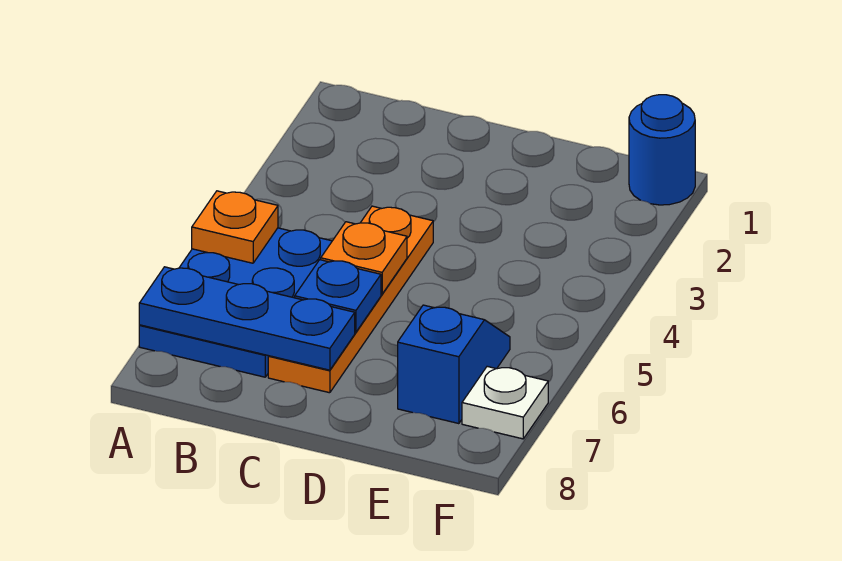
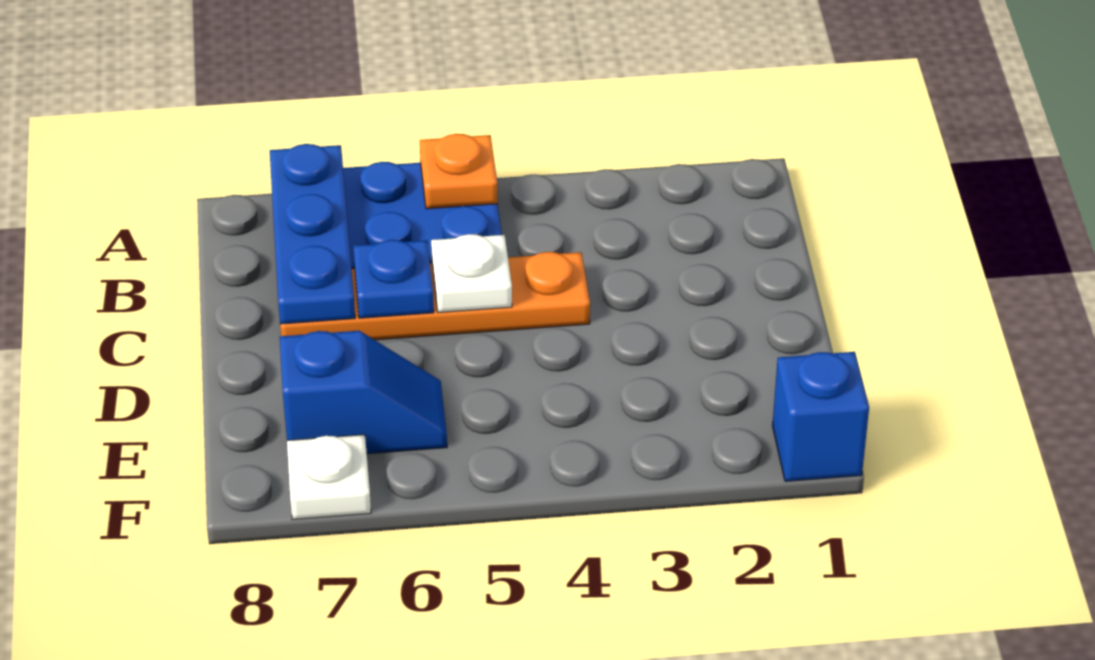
orange plate C5 level 2 -> white plate C5 level 2
blue round brick F1 level 1 -> blue brick F1 level 1

